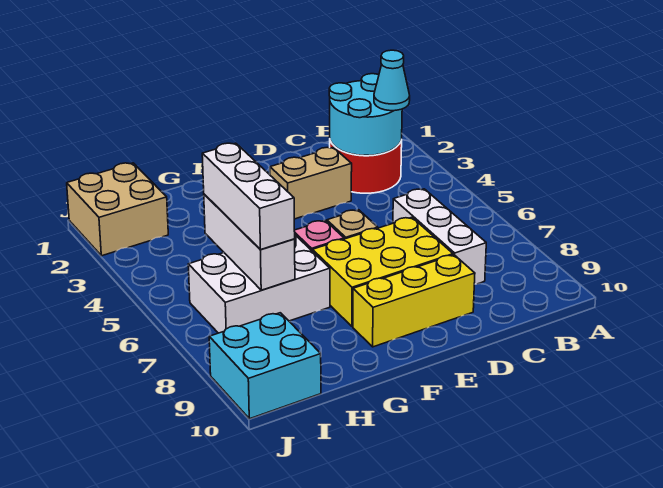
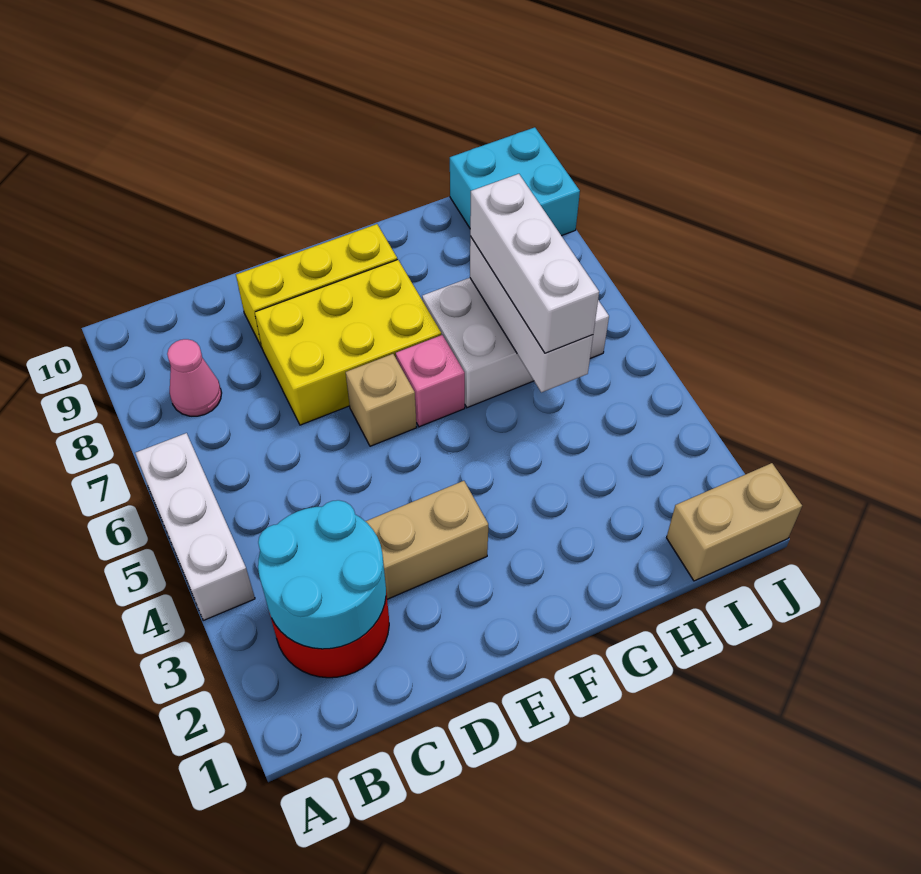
cyan cone B3 level 3 -> none
none -> pink cone B8 level 1
white brick C6:C8 level 1 -> white brick A4:A6 level 1
tan brick I1:J2 level 1 -> tan brick I1:J1 level 1

